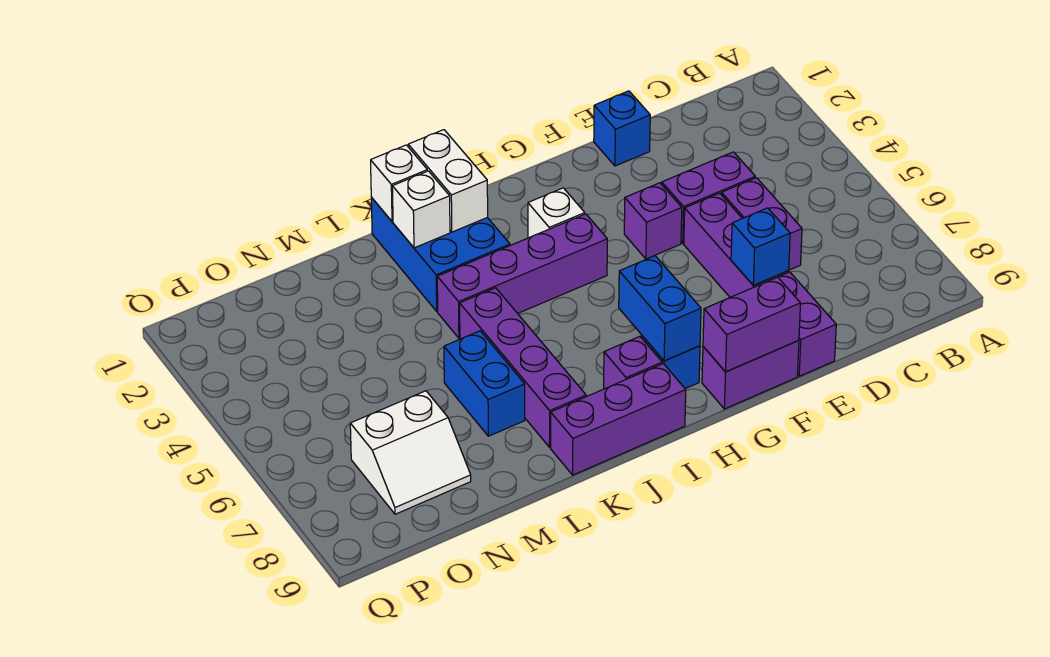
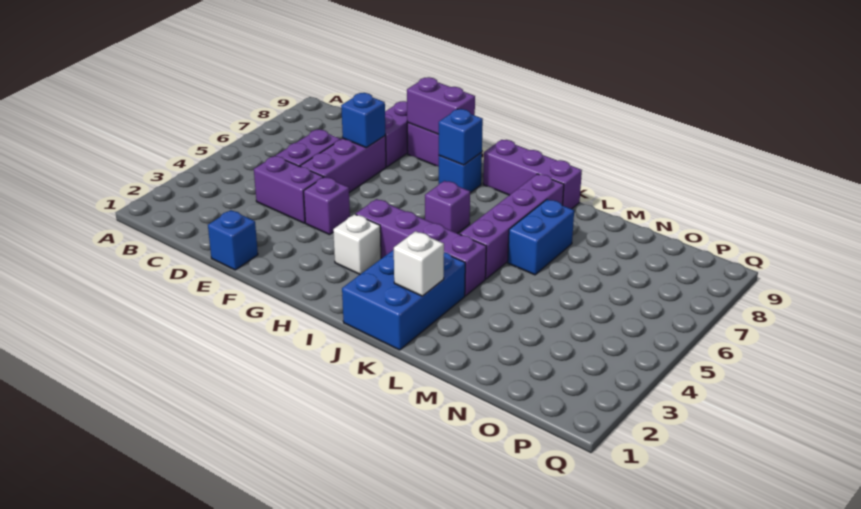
blue brick H7:H8 level 2 -> blue brick H8 level 2
purple brick I8 level 1 -> purple brick I6 level 1
white brick J1:J2 level 2 -> none
white brick K1 level 2 -> none
white slope N7:O8 level 1 top 7 -> none

